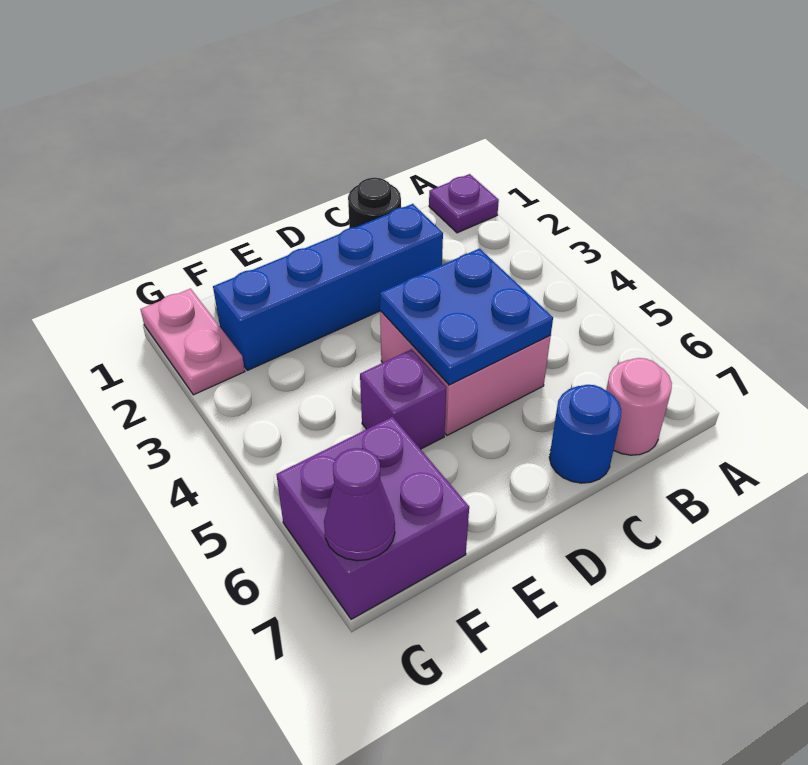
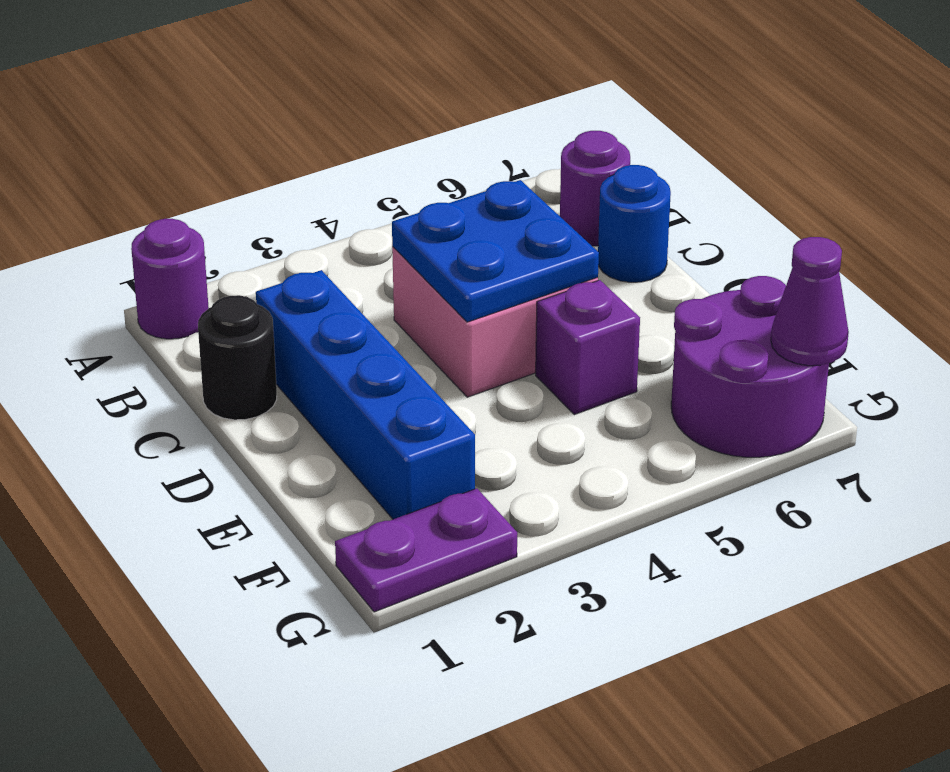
purple plate A1 level 1 -> purple round brick A1 level 1
pink round brick B7 level 1 -> purple round brick B7 level 1
purple brick F6:G7 level 1 -> purple round brick F6:G7 level 1
pink plate G1:G2 level 1 -> purple plate G1:G2 level 1

